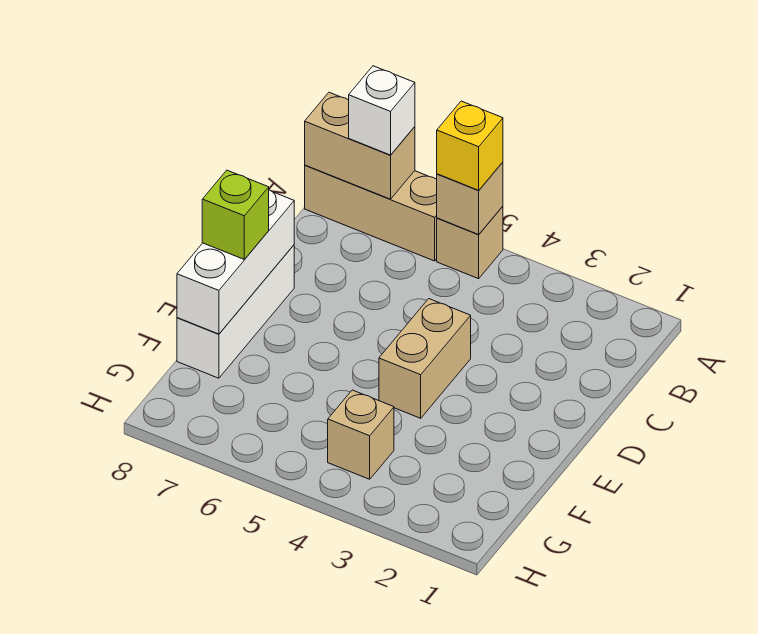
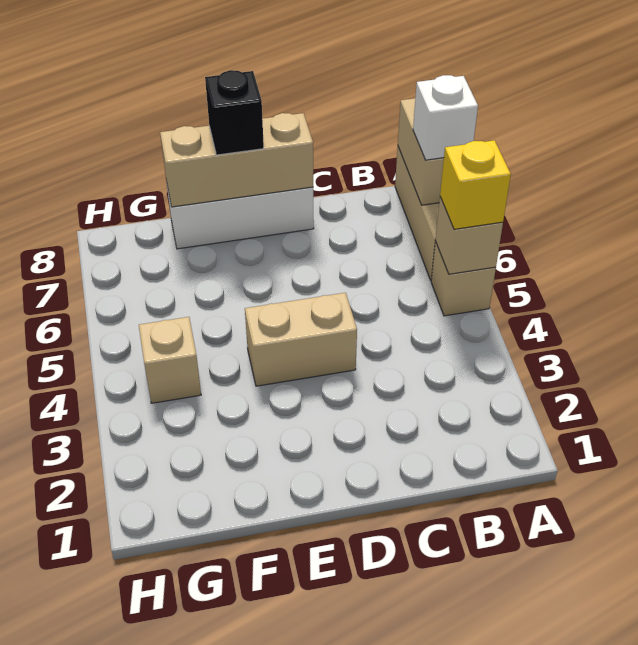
white brick D8:F8 level 2 -> tan brick D8:F8 level 2
lime brick E8 level 3 -> black brick E8 level 3

